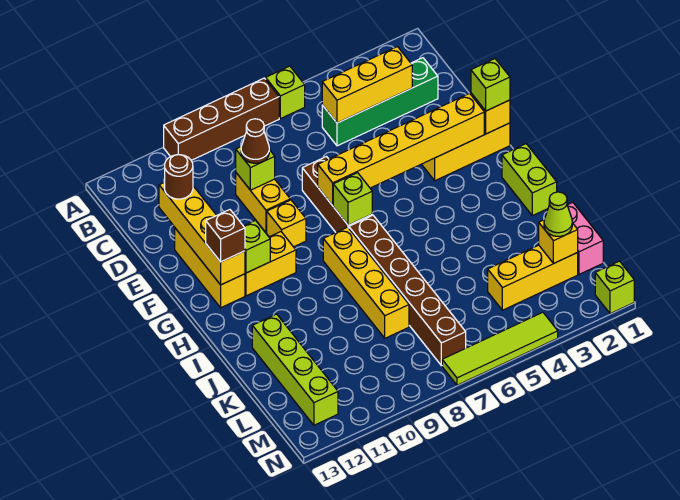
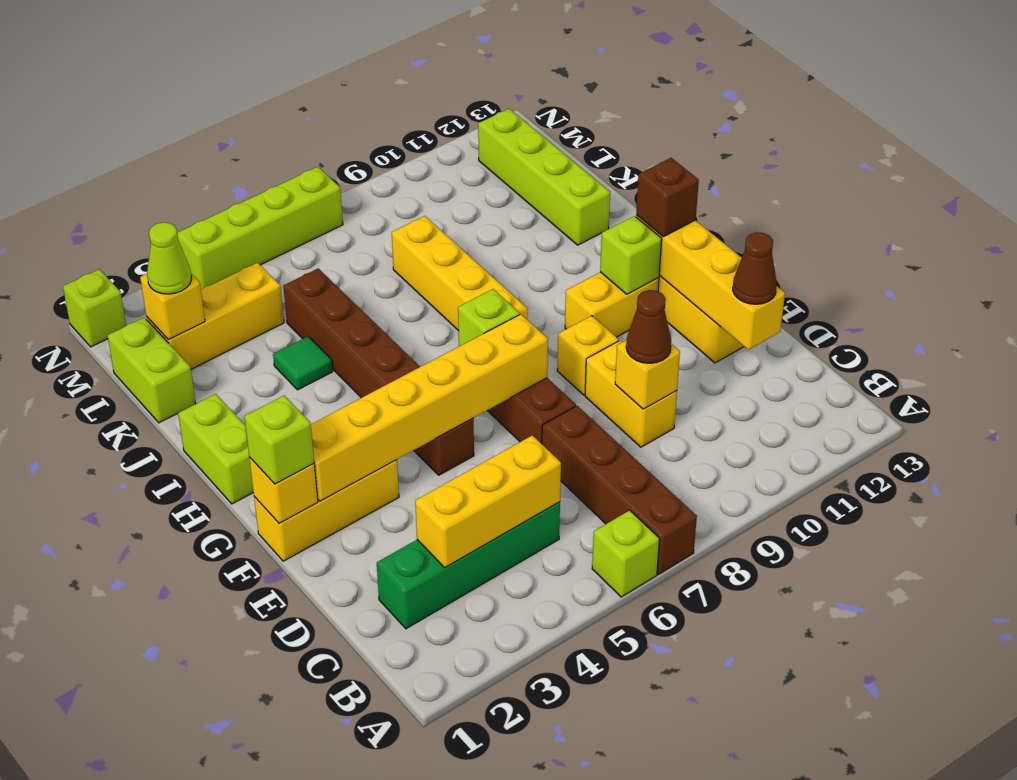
brown brick A7:A10 level 1 -> brown brick A7:D7 level 1
lime brick D9 level 2 -> yellow brick D9 level 2
brown round brick D12 level 3 -> brown cone D12 level 3
brown brick H7:M7 level 1 -> brown brick F5:K5 level 1
none -> green tile J4 level 1
pink brick K1:L1 level 1 -> lime brick K1:L1 level 1
lime tile N4:N7 level 1 -> lime brick N4:N7 level 1

